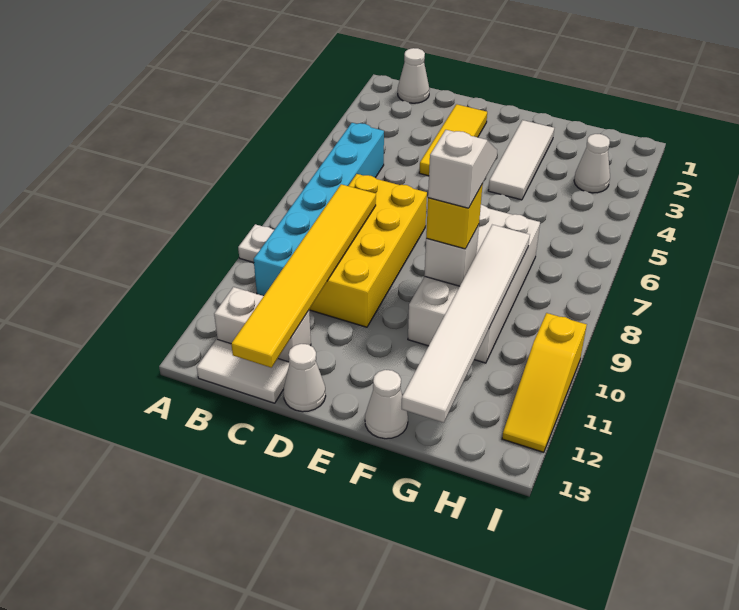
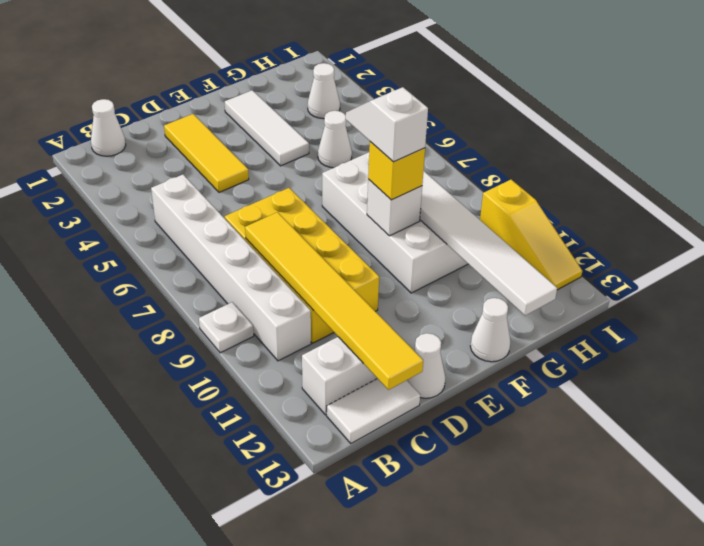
cyan brick B5:B10 level 1 -> white brick B5:B10 level 1
none -> white cone G5 level 1

